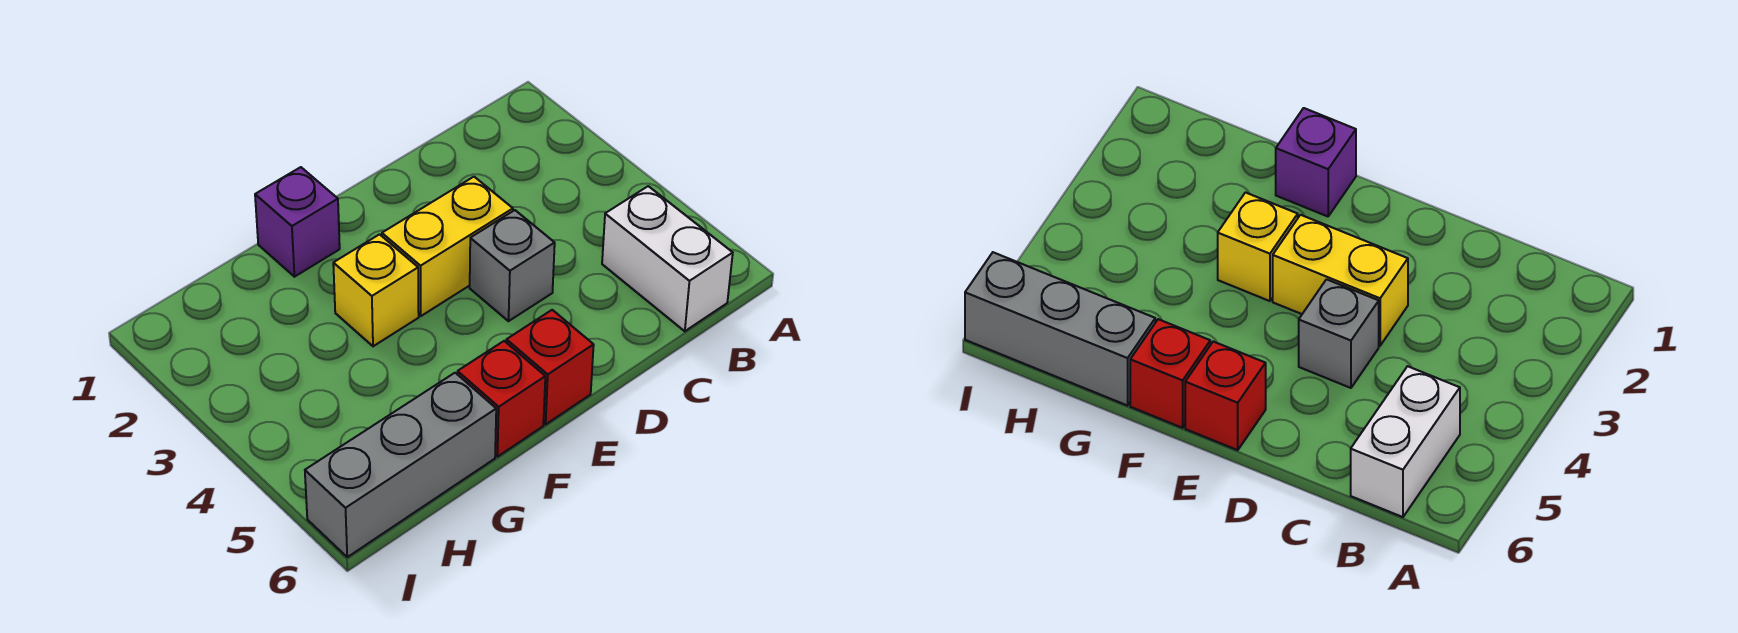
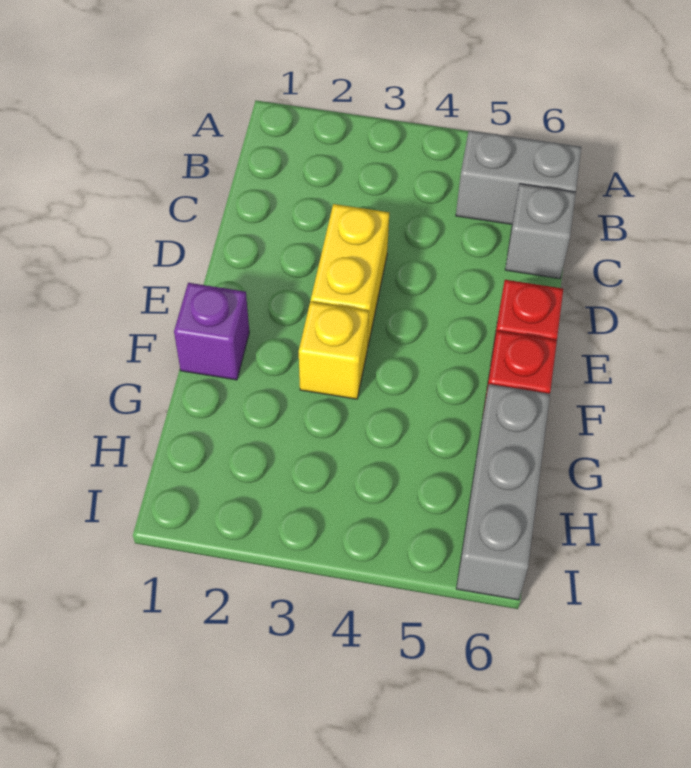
white brick B5:B6 level 1 -> grey brick B5:B6 level 1
grey brick D4 level 1 -> grey brick C6 level 1

